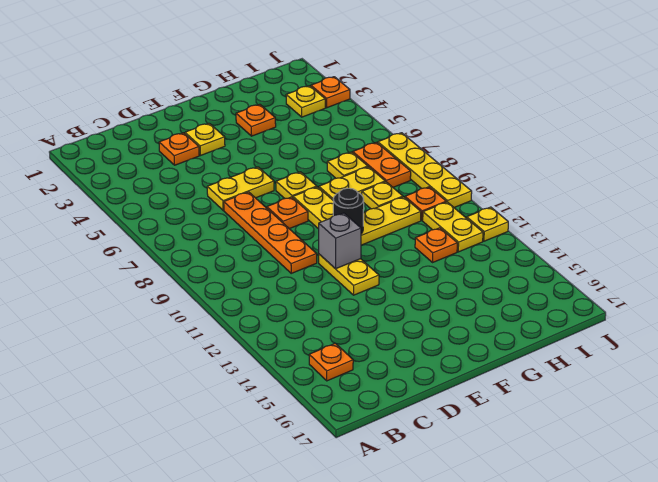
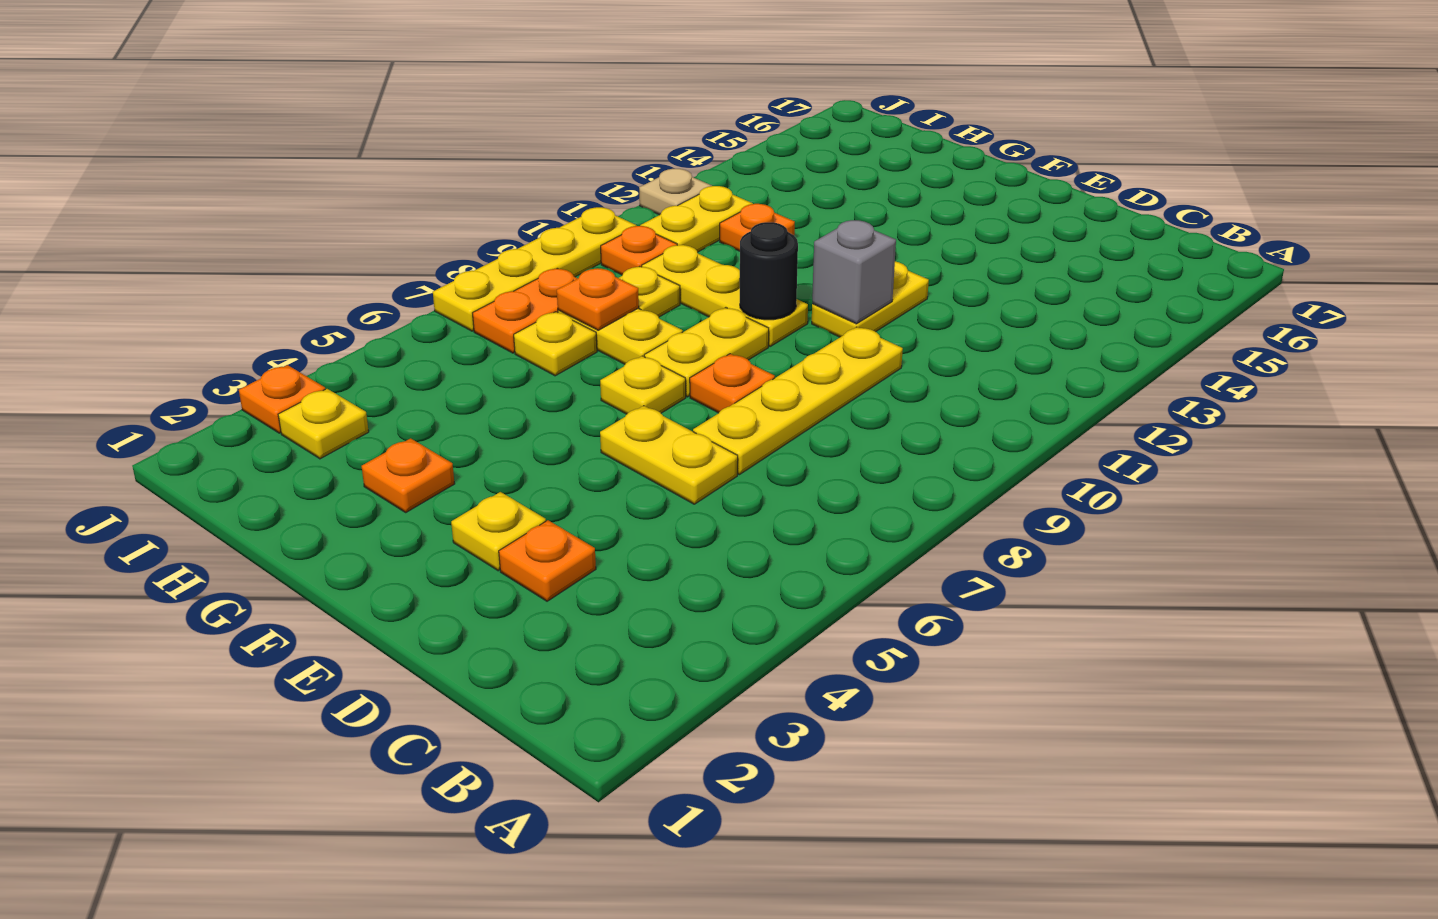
orange plate B15 level 1 -> orange plate H8 level 2
orange plate D7:D10 level 1 -> yellow plate D7:D10 level 1
yellow plate J12 level 1 -> tan plate J12 level 1

